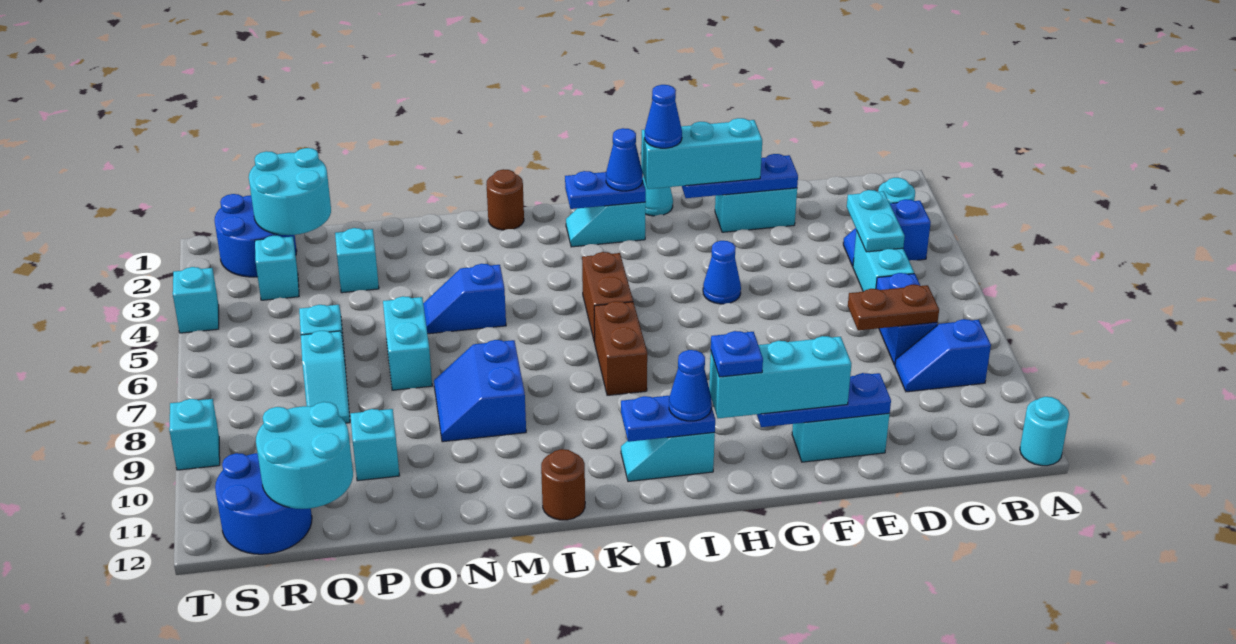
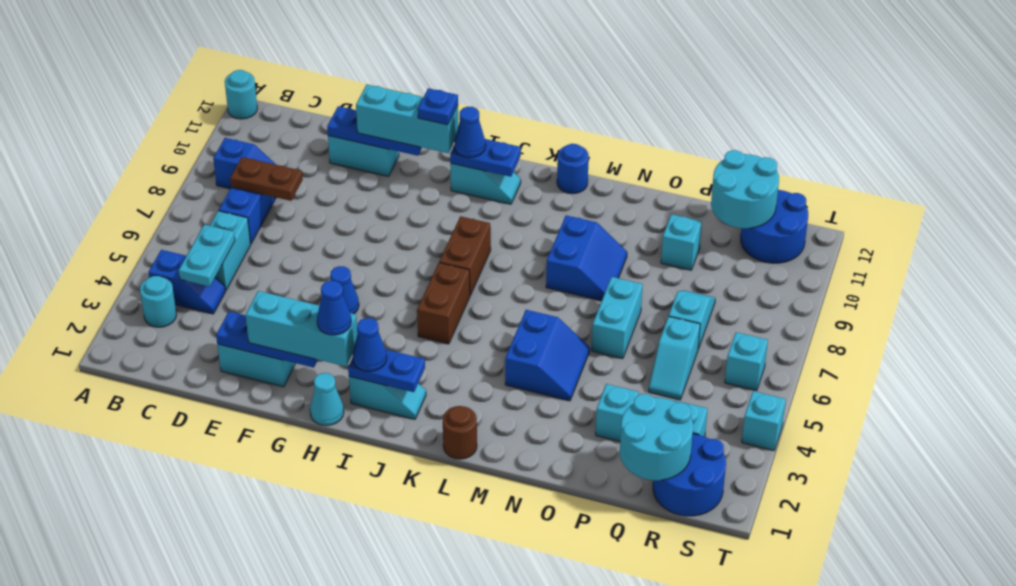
brown round brick L12 level 1 -> blue round brick L12 level 1
blue slope M5:N5 level 1 top M -> blue slope M4:N5 level 1 top M
cyan brick T9 level 1 -> cyan brick S6 level 1

